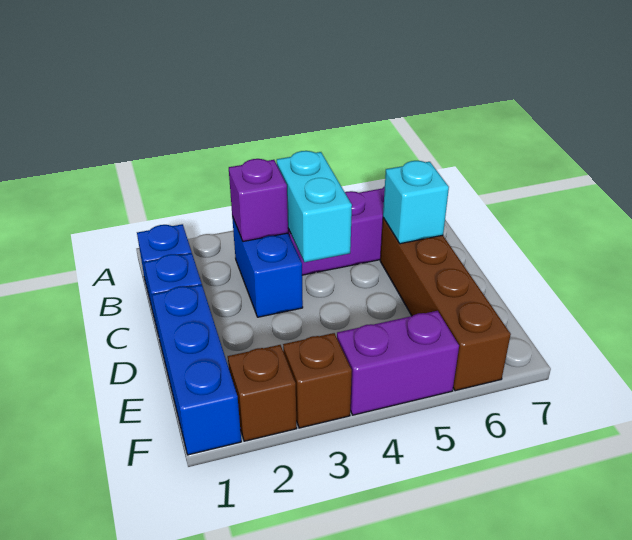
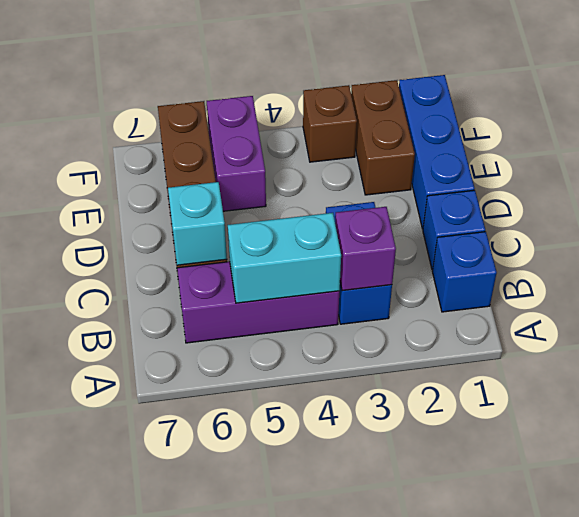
cyan brick B4:C4 level 2 -> cyan brick B4:B5 level 2
brown brick F2 level 1 -> brown brick E2:F2 level 1
purple brick F4:F5 level 1 -> purple brick E5:F5 level 1

